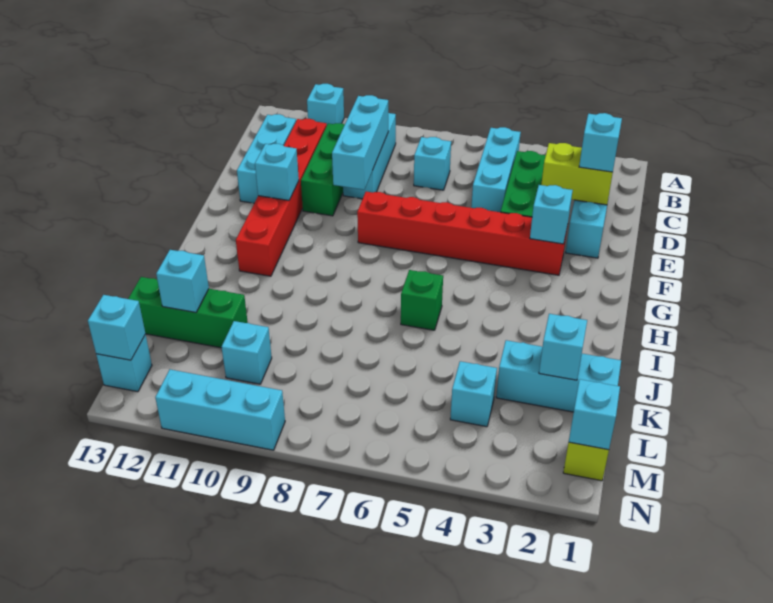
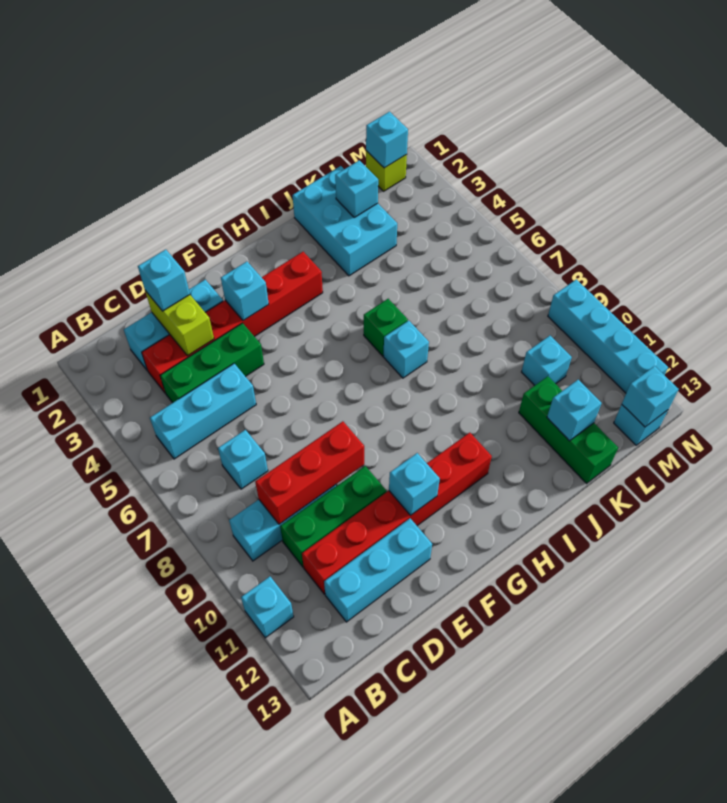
cyan brick C9:E9 level 2 -> red brick C9:E9 level 2
red brick F3:F8 level 1 -> red brick C3:H3 level 1
cyan brick K1:K3 level 1 -> cyan brick J1:K3 level 1
cyan brick L4 level 1 -> cyan brick I7 level 1
cyan brick N9:N11 level 1 -> cyan brick N9:N12 level 1

